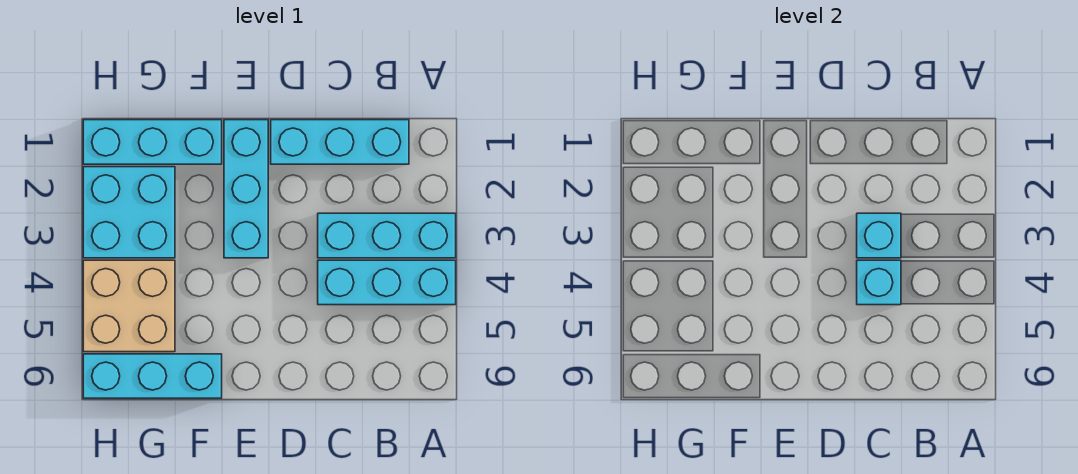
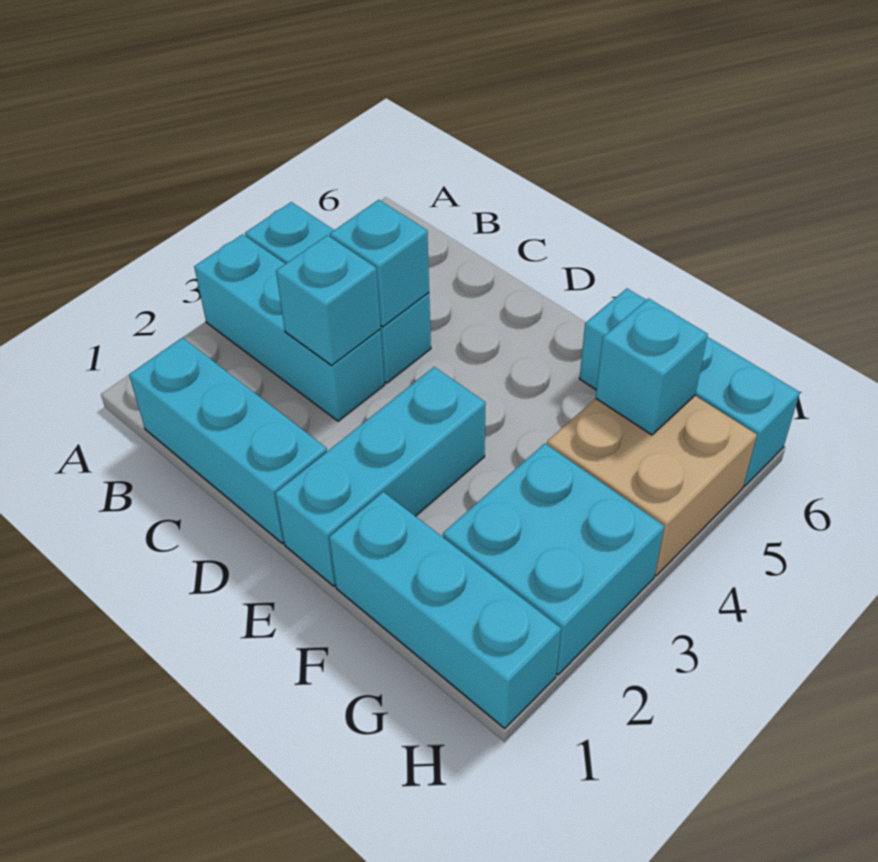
none -> cyan brick G5 level 2

